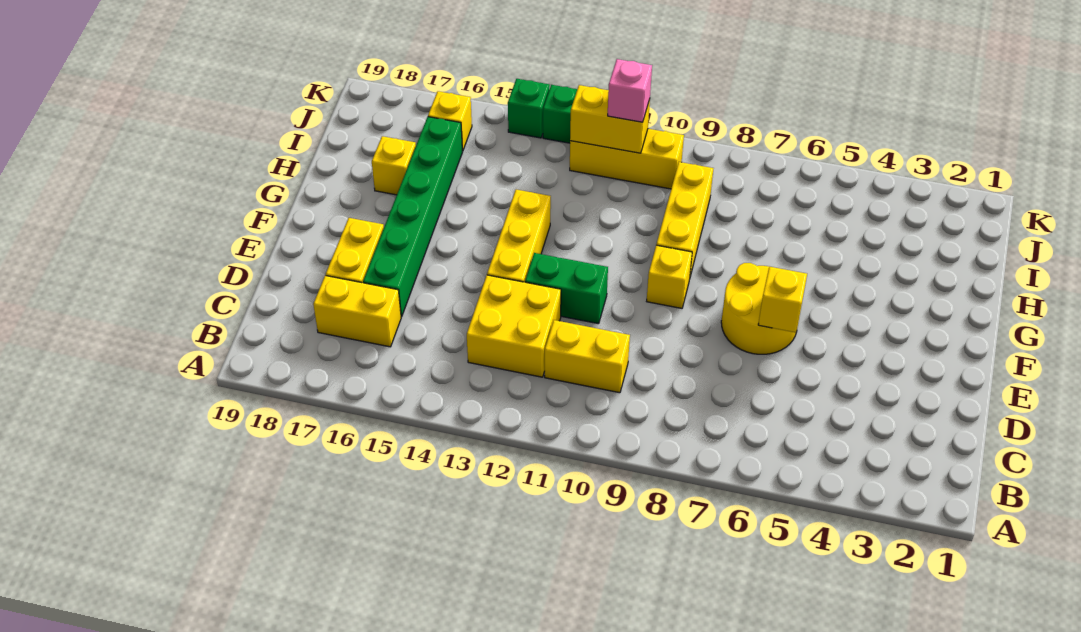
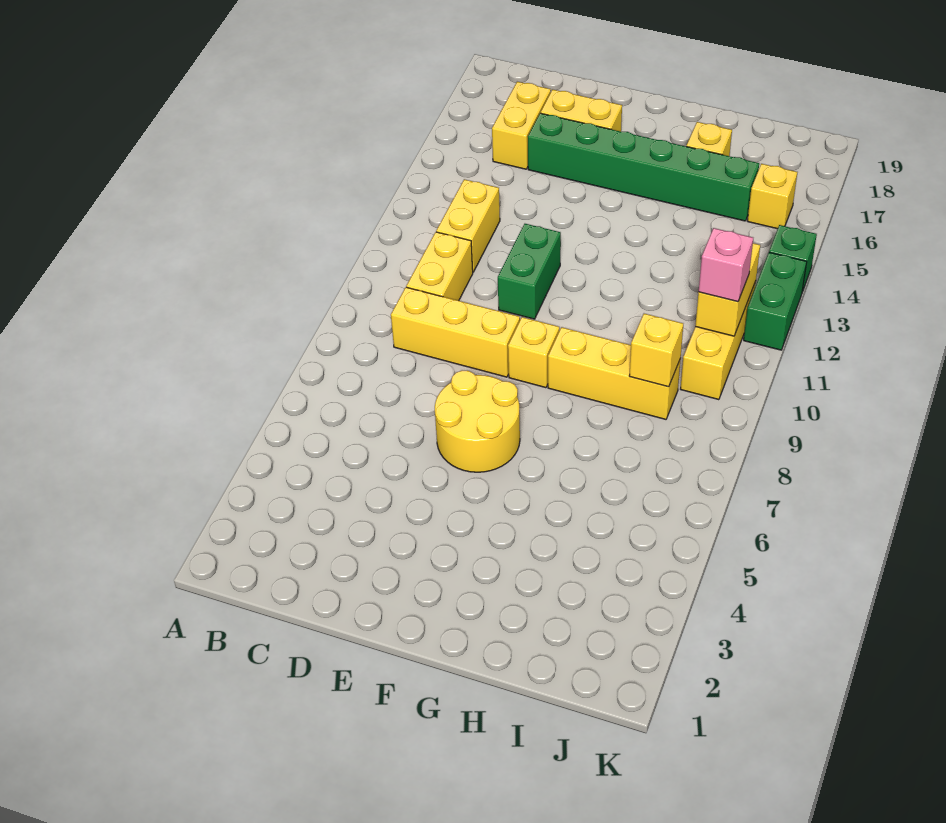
yellow brick C12:D13 level 1 -> yellow brick C12:C13 level 1
yellow brick E6 level 2 -> yellow brick I9 level 2
yellow brick E13:G13 level 1 -> yellow brick C9:E9 level 1

